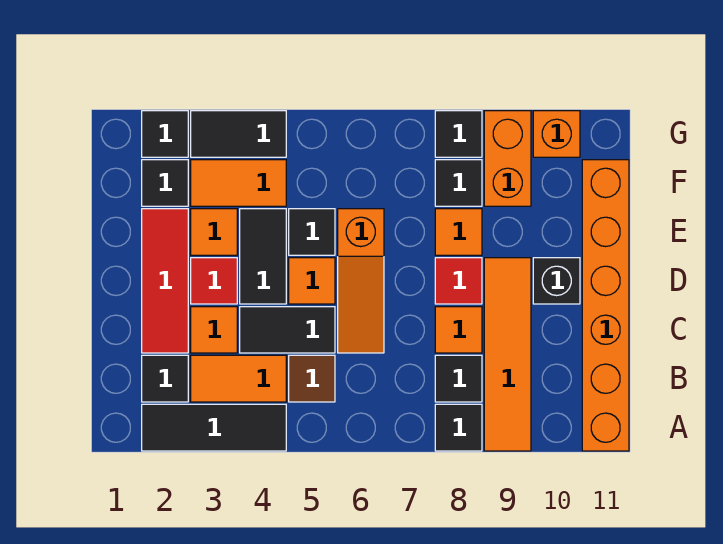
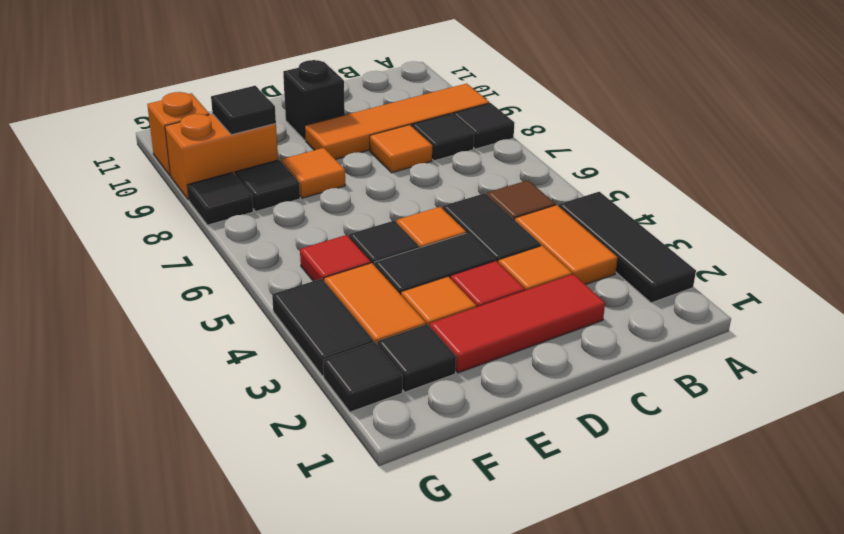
orange brick A11:F11 level 1 -> none
black tile B2 level 1 -> black tile F9 level 2
orange slope C6:E6 level 1 top E -> none
red tile D8 level 1 -> red tile F5 level 1

